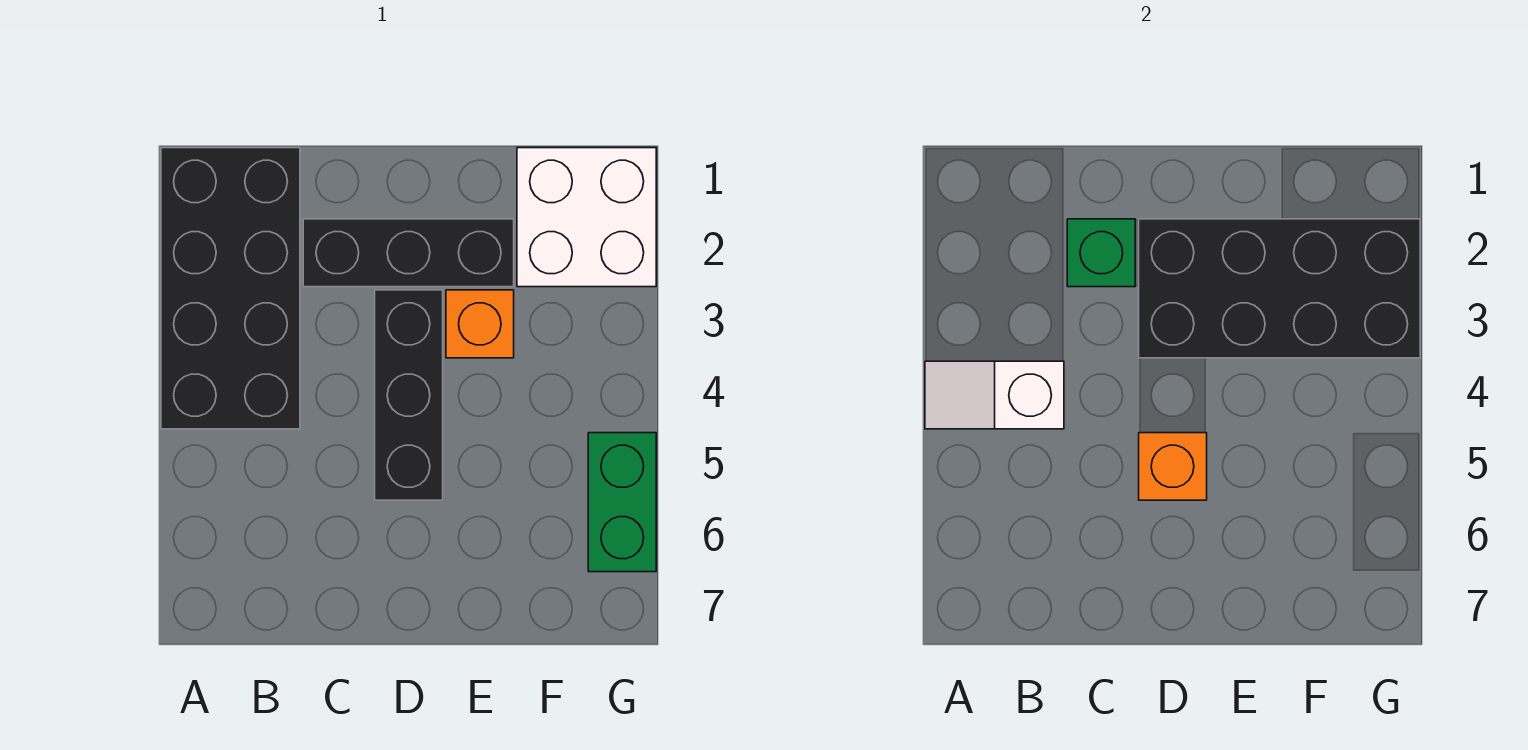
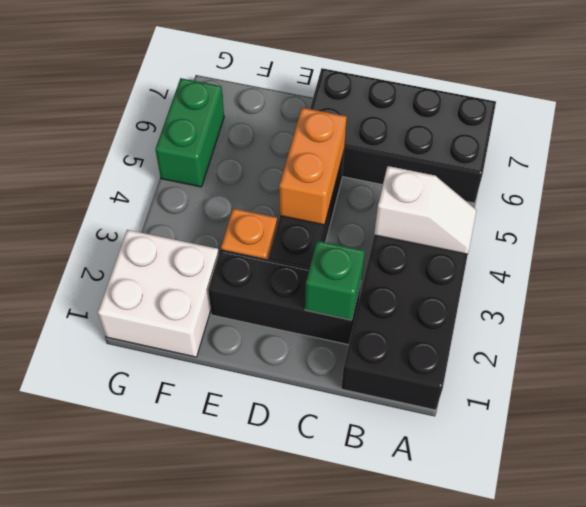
black brick D2:G3 level 2 -> black brick A6:D7 level 1
orange brick D5 level 2 -> orange brick D4:D5 level 2

